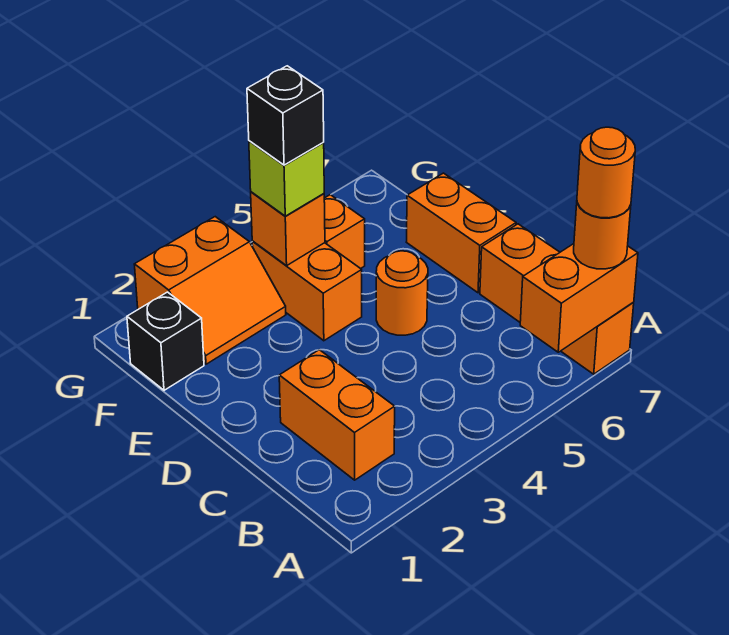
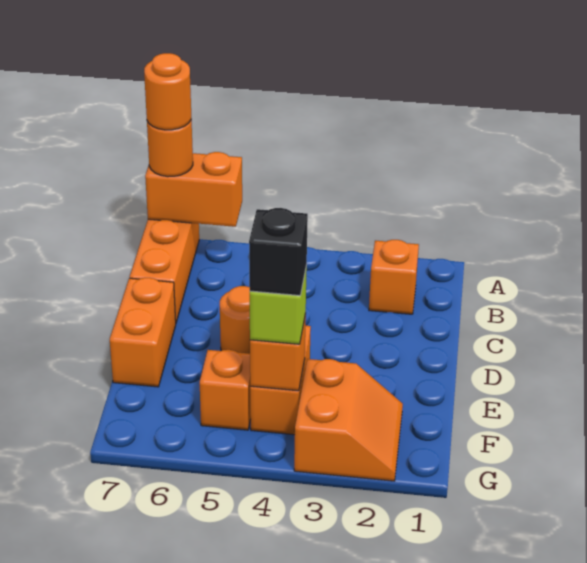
orange brick B2:C2 level 1 -> orange brick B2 level 1
black brick F1 level 1 -> none
orange slope F2:G3 level 1 top G -> orange slope F2:G3 level 1 top 3

